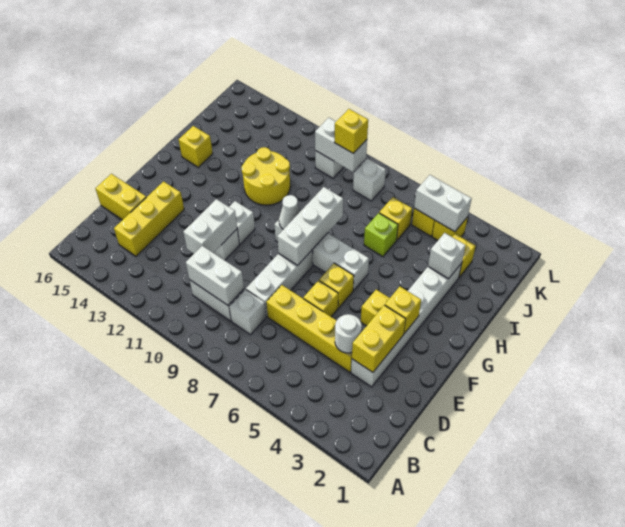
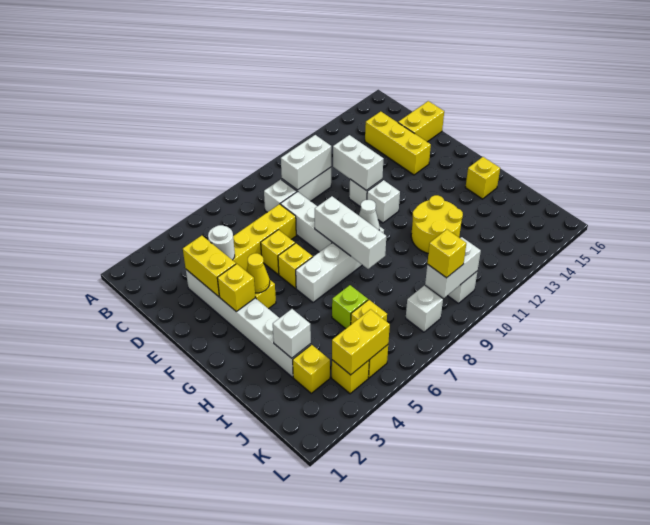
none -> yellow cone F4 level 2
white brick K4:K5 level 2 -> yellow brick K4:K5 level 2

